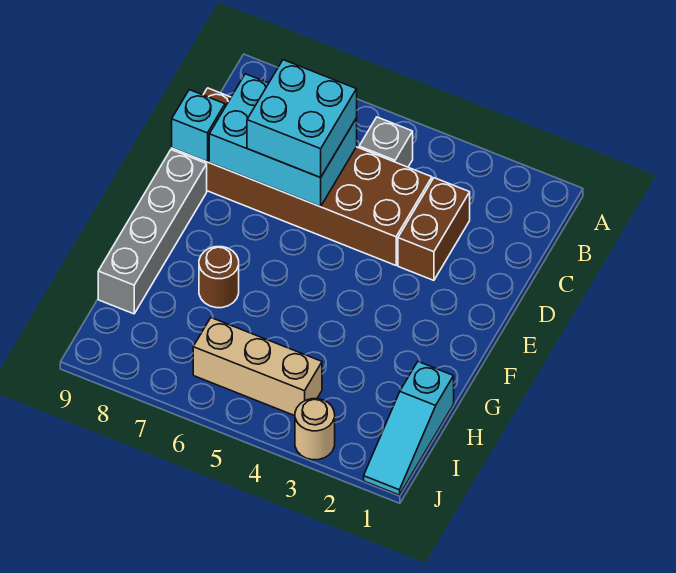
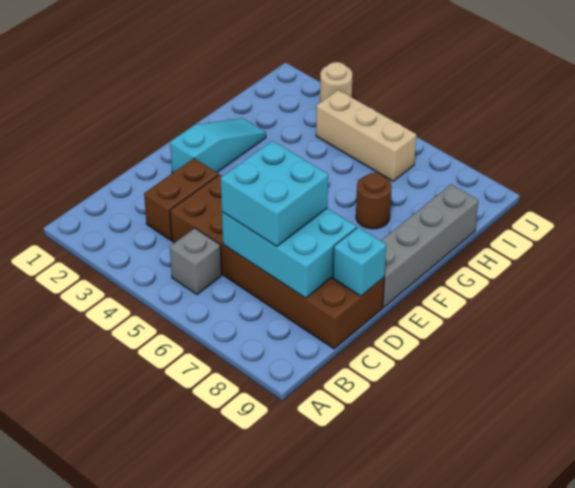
cyan slope H1:J1 level 1 top H -> cyan slope E2:G2 level 1 top E

